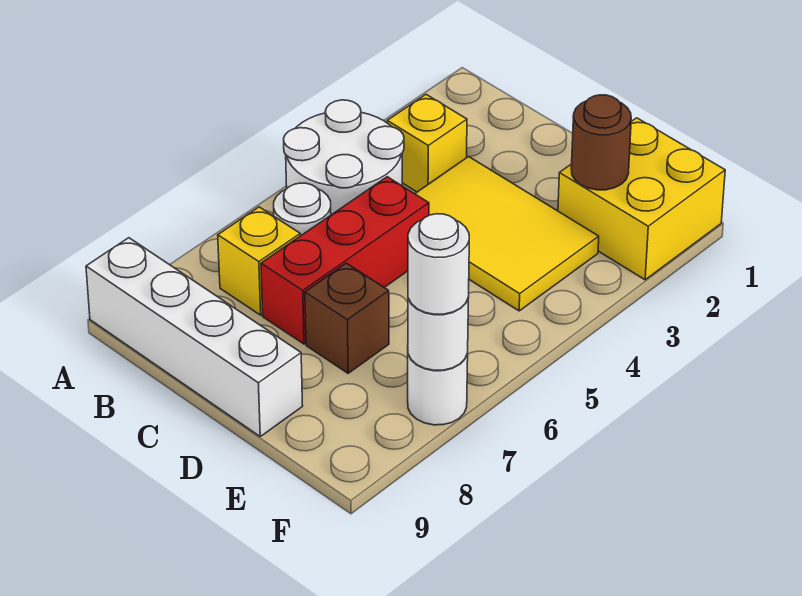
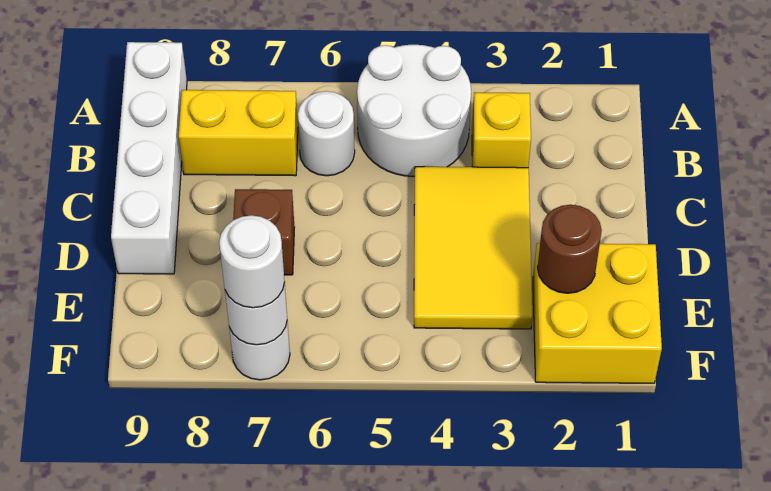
yellow brick B7 level 1 -> yellow brick B7:B8 level 1
red brick C5:C7 level 1 -> none

